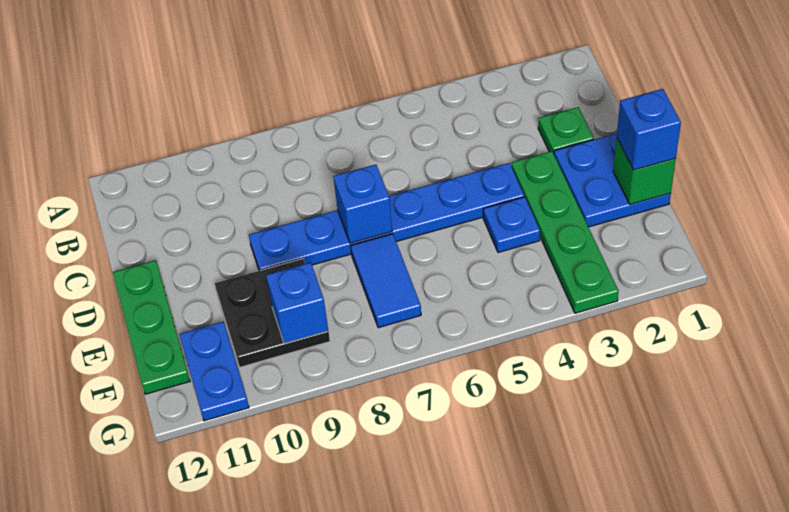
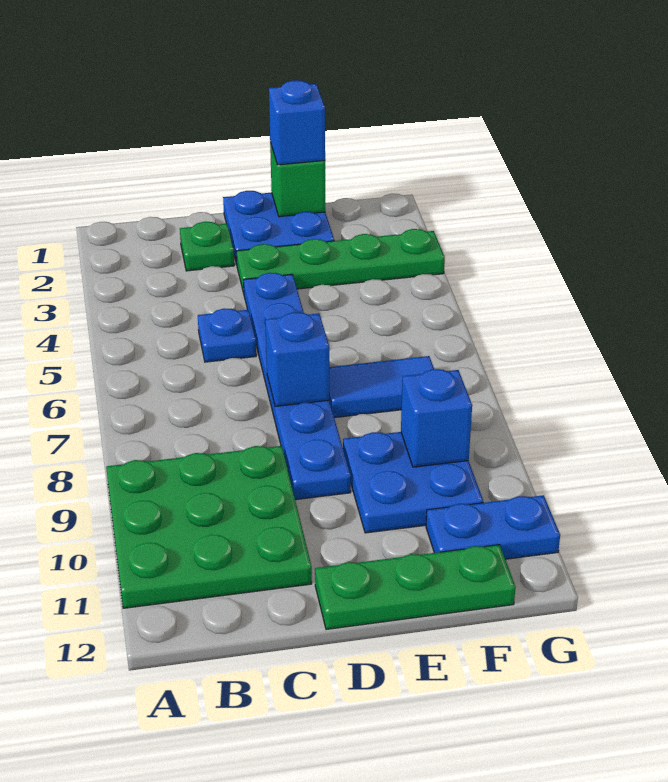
none -> green plate A9:C11 level 1
blue plate E4 level 1 -> blue plate C5 level 1
black plate E9:F10 level 1 -> blue plate E9:F10 level 1

